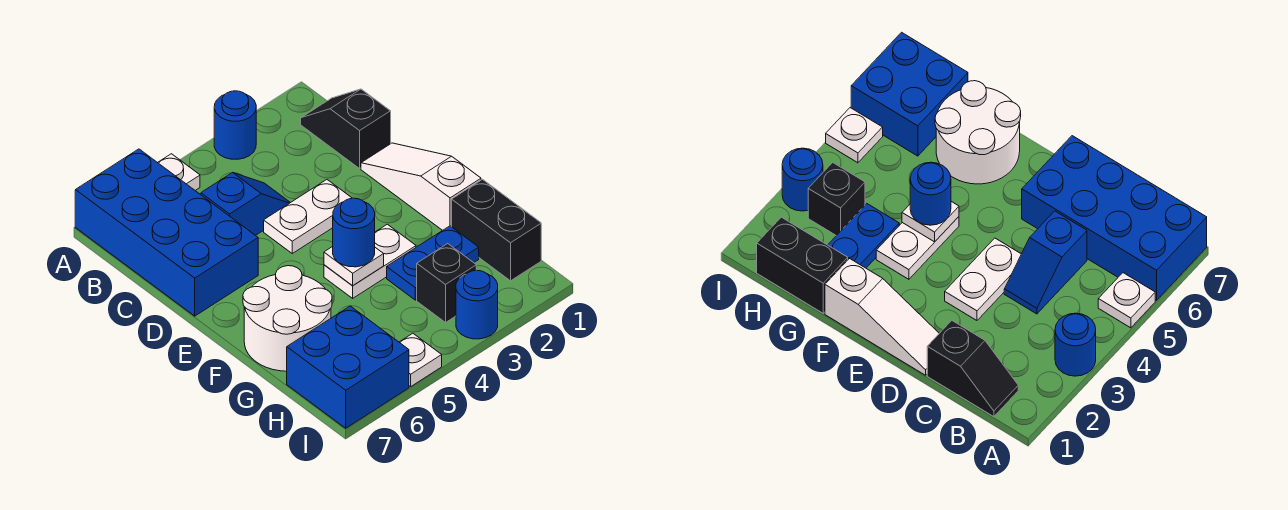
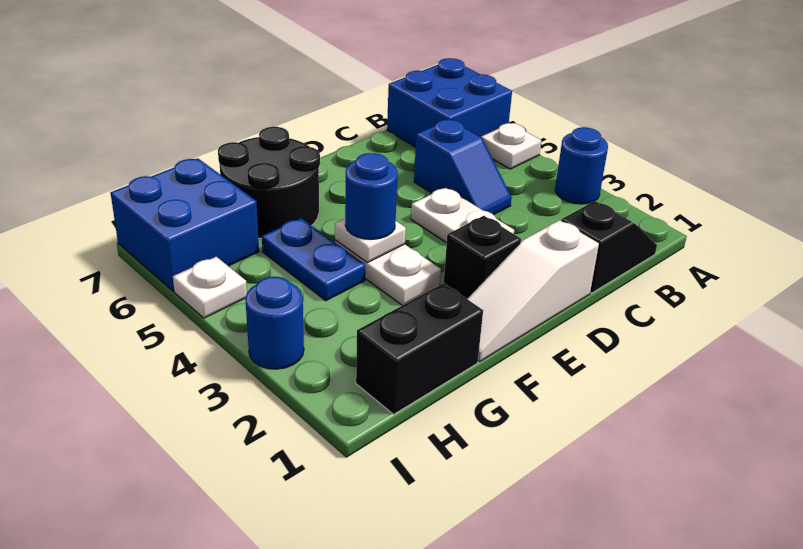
blue brick A6:D7 level 1 -> blue brick A6:B7 level 1
white slope D1:F1 level 1 top F -> white slope D1:F1 level 1 top D
white round brick F6:G7 level 1 -> black round brick F6:G7 level 1
blue plate G2:G3 level 1 -> blue plate G4:G5 level 1
black brick H3 level 1 -> black brick E2 level 1

